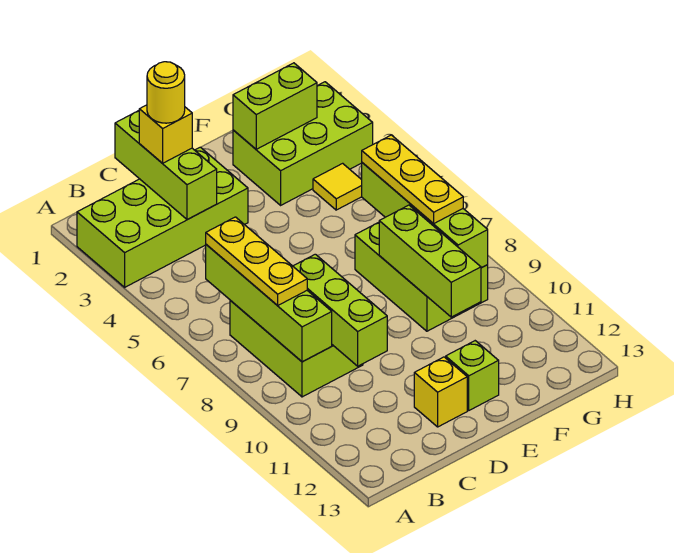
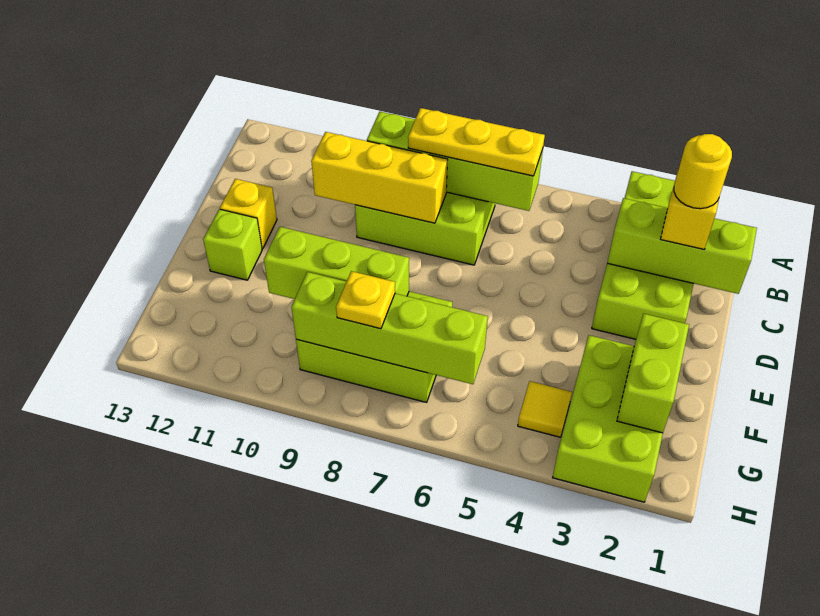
lime brick C8:C10 level 2 -> yellow brick C8:C10 level 2
yellow plate G6:G8 level 3 -> yellow plate G8 level 3

